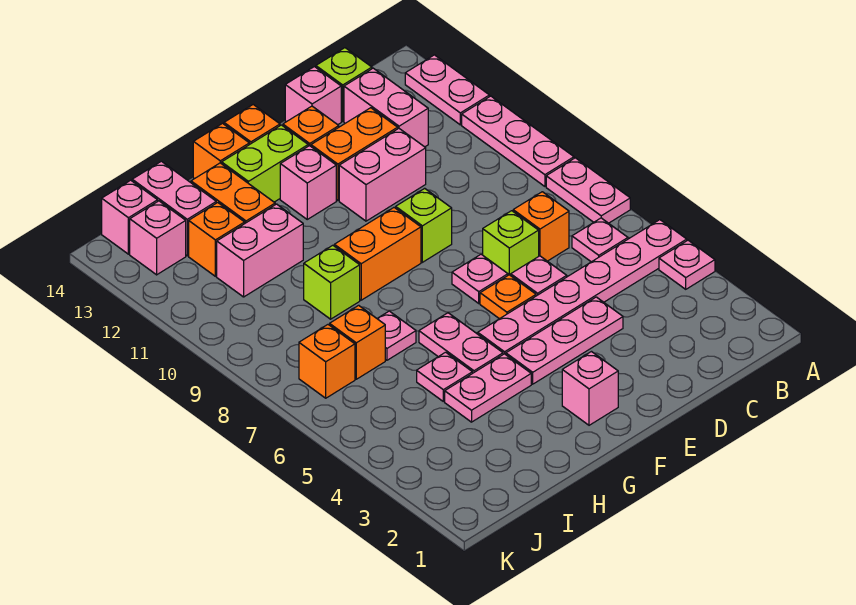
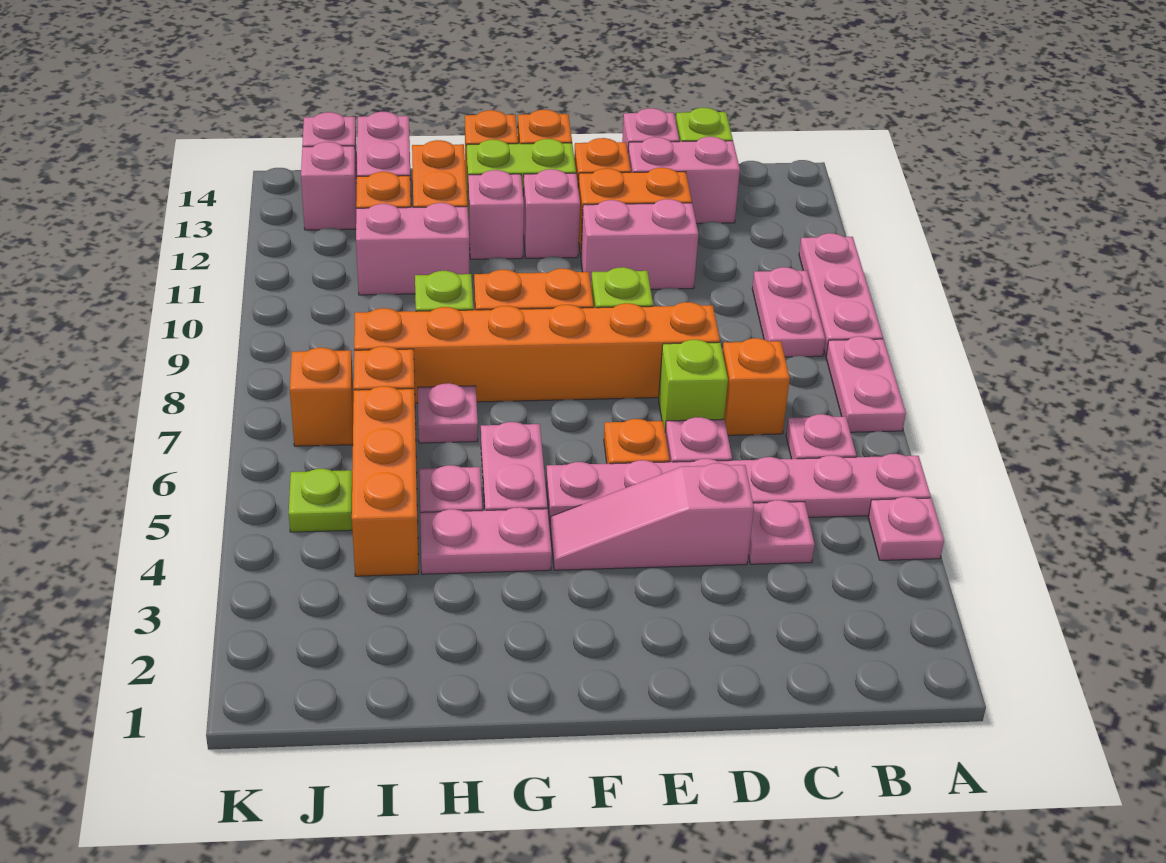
pink plate A12:A13 level 1 -> pink plate B9:B10 level 1
pink brick C12:C13 level 1 -> pink brick C13:D13 level 1
pink plate D4:F4 level 1 -> pink slope D4:F4 level 1 top D
none -> orange brick D8:I8 level 1
pink plate E7 level 1 -> pink plate C4 level 1
pink brick F2 level 1 -> pink brick G12 level 1
none -> orange brick I4:I6 level 1
none -> lime plate J5 level 1

